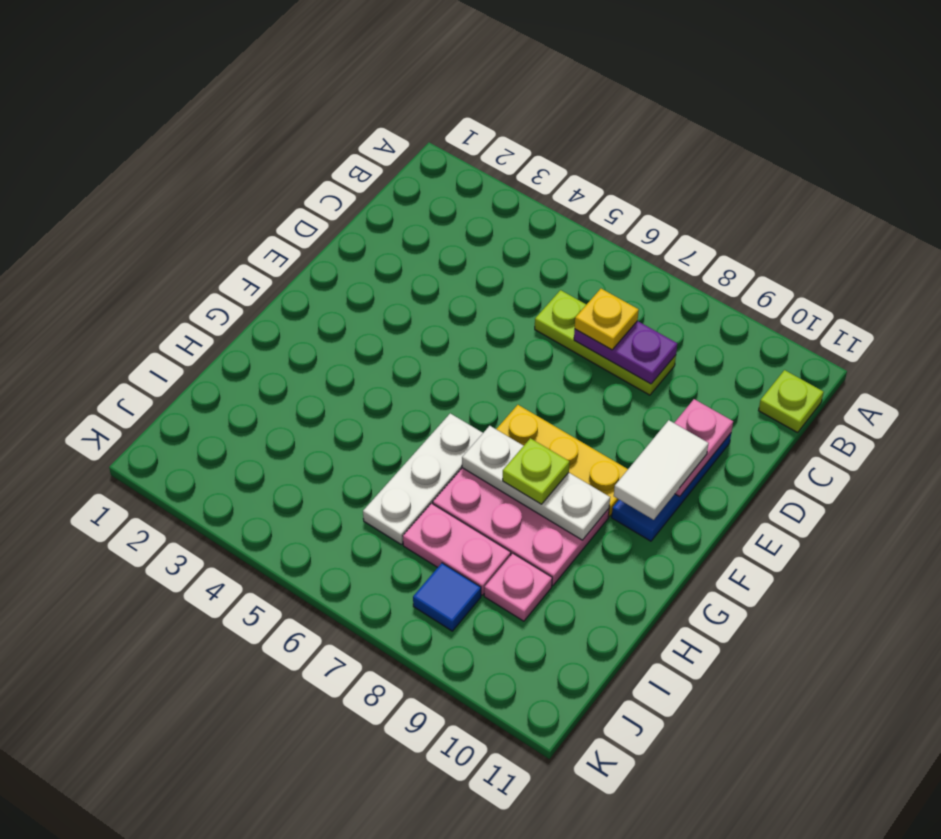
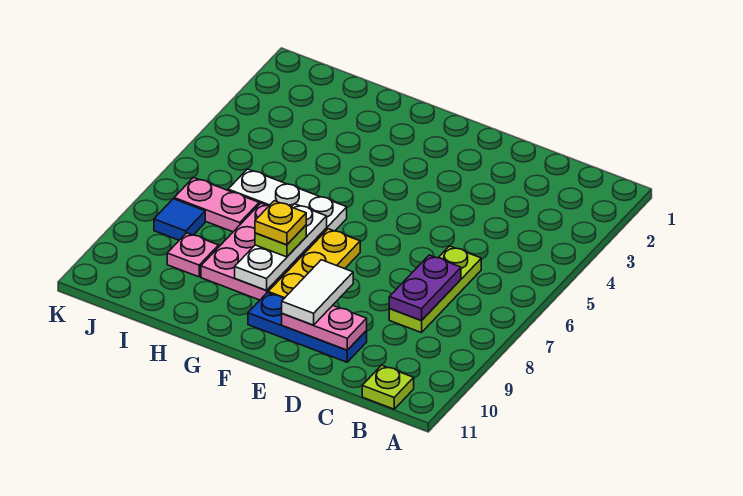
yellow plate C7 level 3 -> yellow plate G8 level 4
white tile E10:F10 level 3 -> white tile E9:E10 level 3
pink plate I7:I8 level 1 -> pink plate I7:J7 level 1

